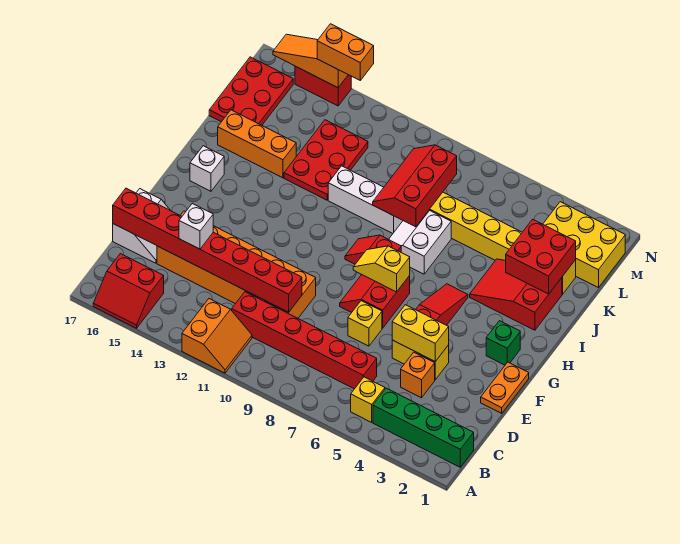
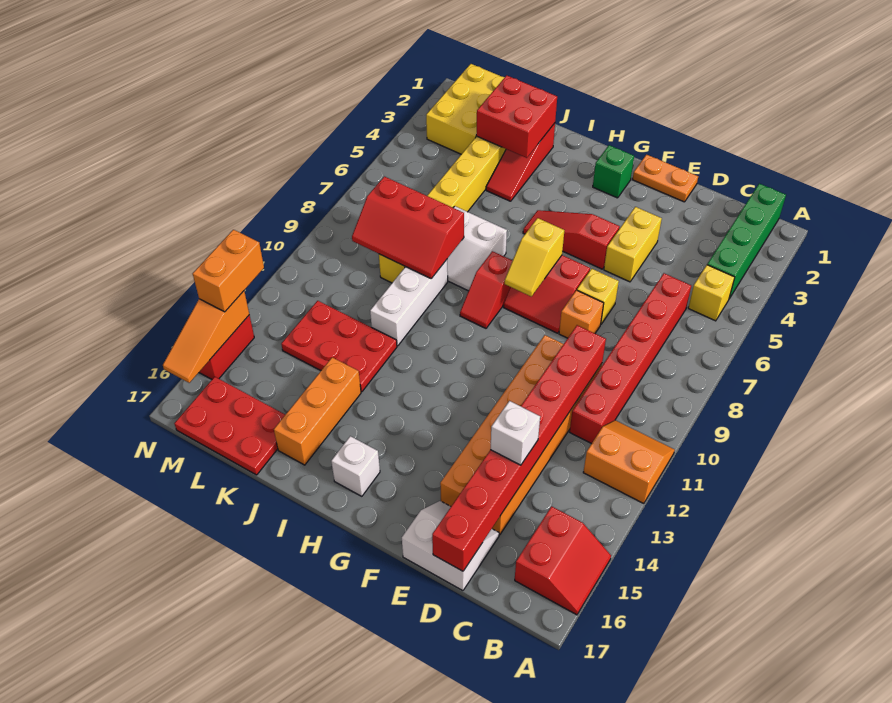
orange brick D4 level 1 -> orange brick E8 level 1
yellow brick E4:E5 level 2 -> none
red slope I2:J4 level 1 top 2 -> red slope J2:J4 level 1 top 2

